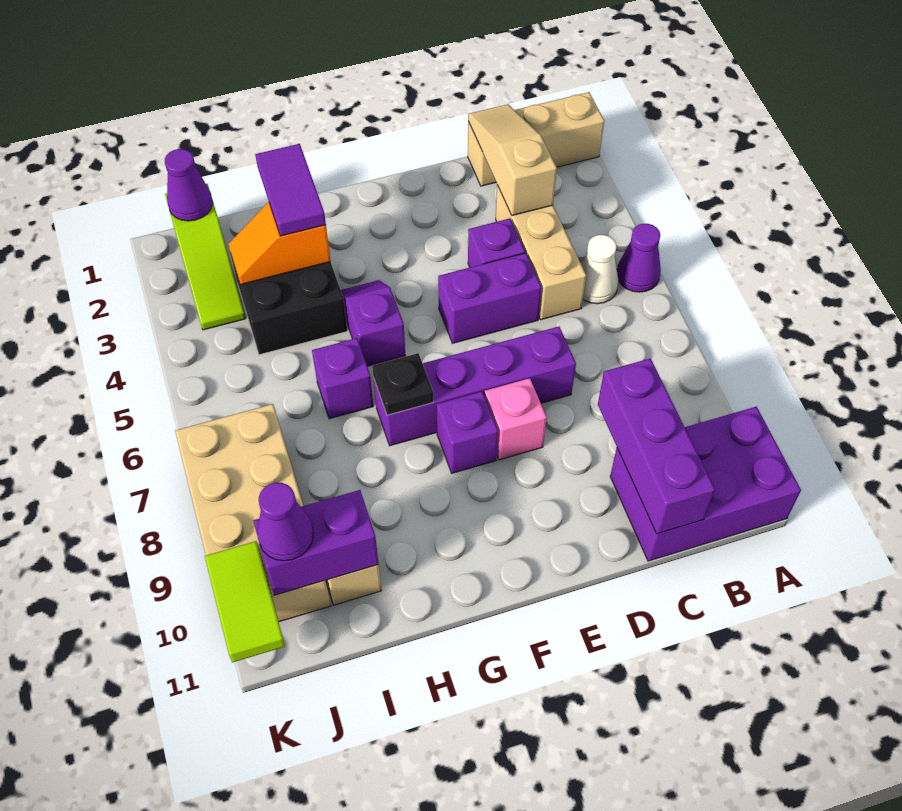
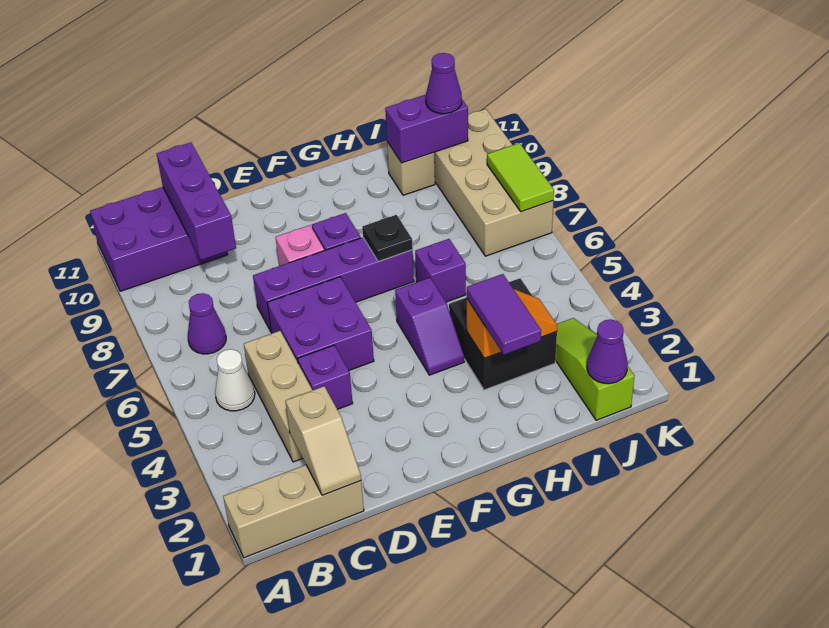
purple cone A5 level 1 -> purple cone B7 level 1
tan slope C1:C3 level 2 top 3 -> tan slope C1:C2 level 2 top 2
purple brick D5:E5 level 1 -> purple brick D5:E6 level 1
lime tile K10:K11 level 2 -> lime tile K7:K8 level 2

